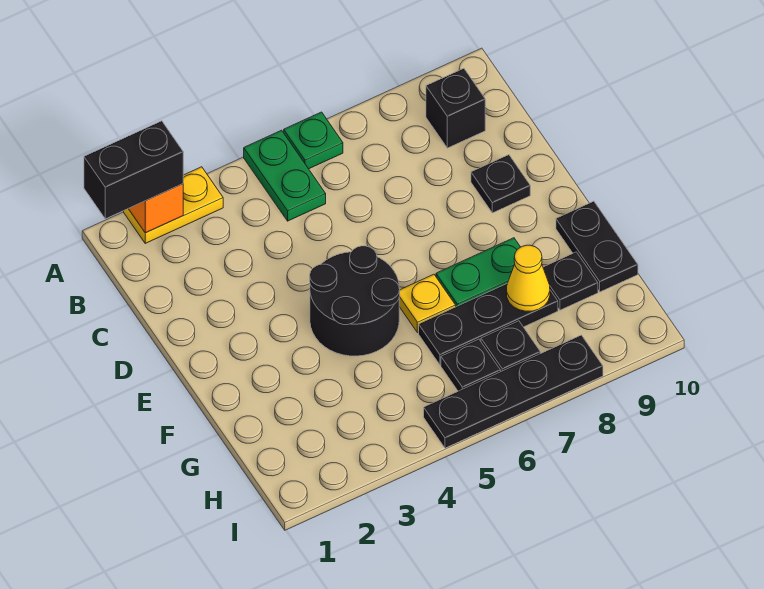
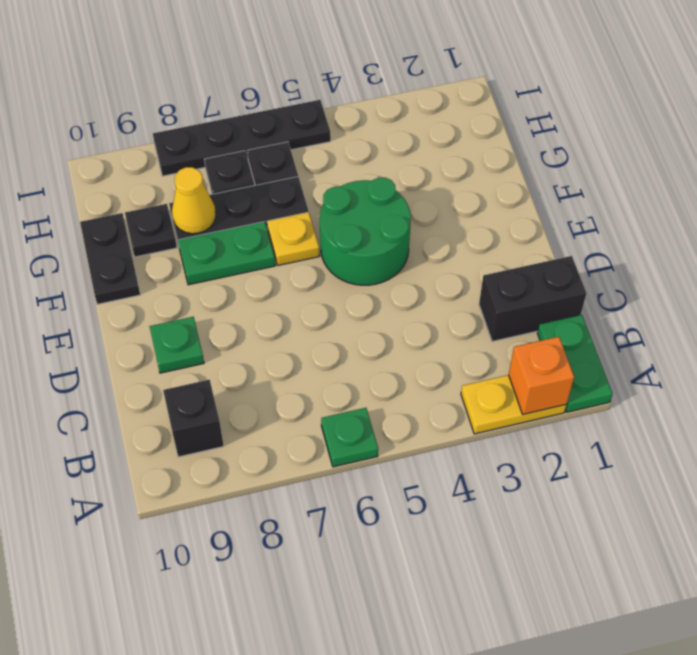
black brick A1:A2 level 3 -> black brick C1:C2 level 1
green plate A5:B5 level 1 -> green plate A1:B1 level 1
black plate D9 level 1 -> green plate D9 level 1
black round brick E4:F5 level 1 -> green round brick E4:F5 level 1

